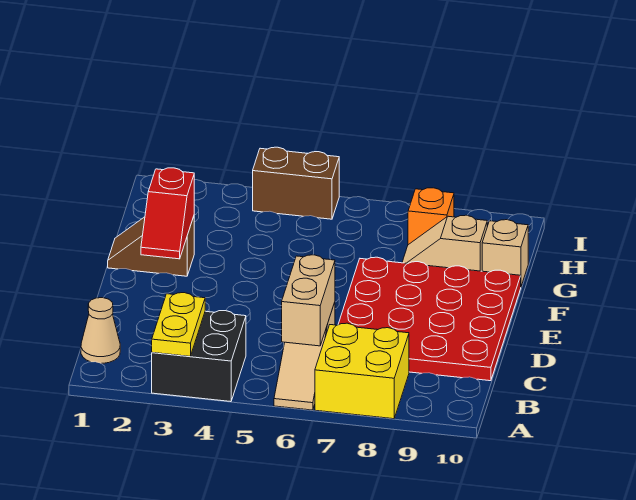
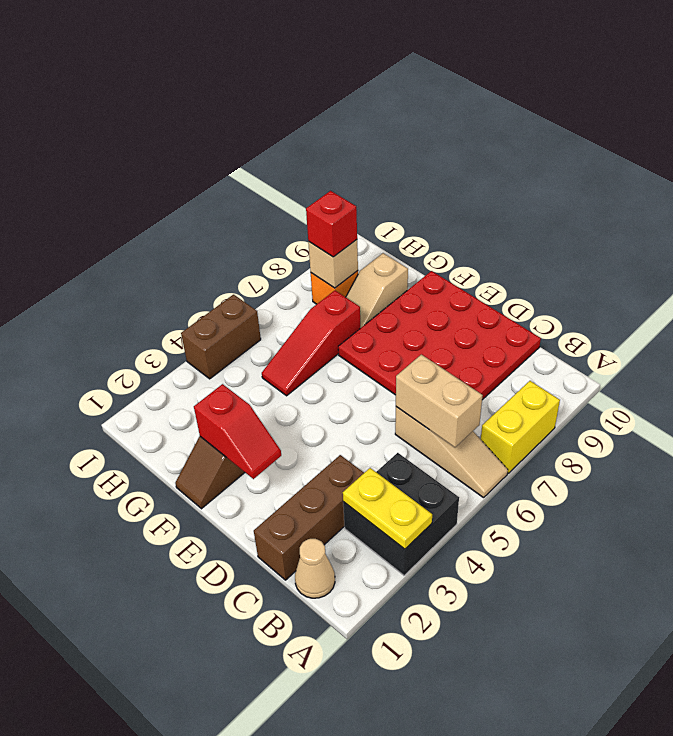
yellow brick A7:B8 level 1 -> yellow brick A7:A8 level 1
none -> brown brick C1:C3 level 1
none -> red slope G5:G7 level 1 top 7
tan brick G10 level 1 -> tan brick H8 level 2
none -> red brick H8 level 3

